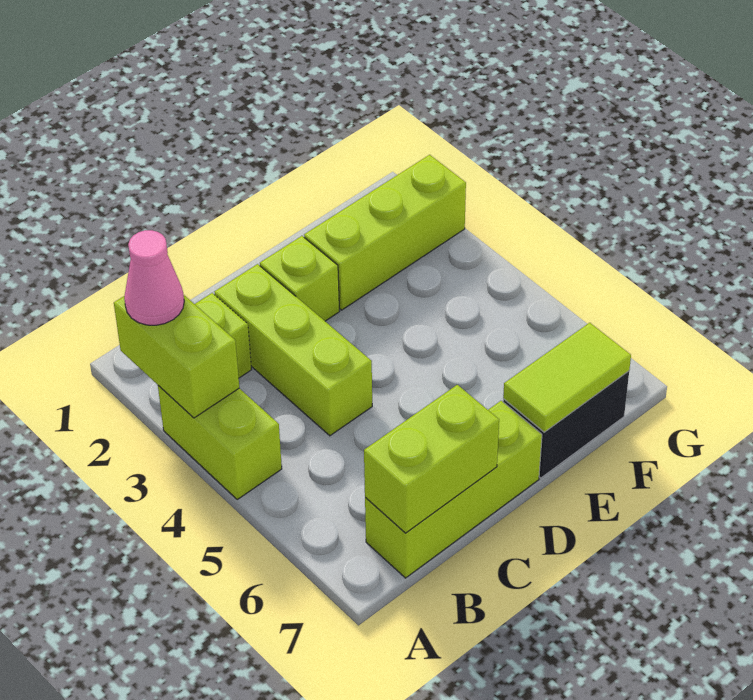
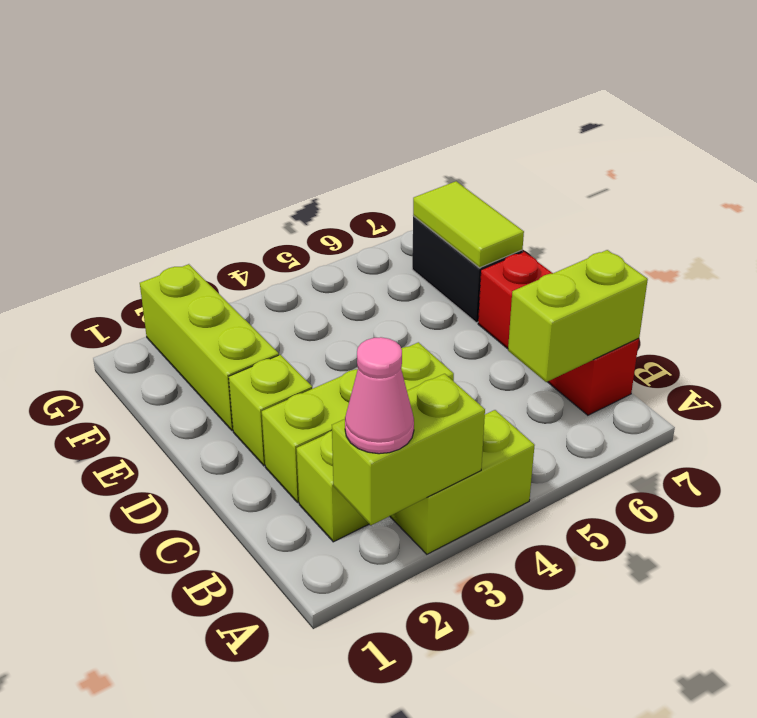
lime brick B7:D7 level 1 -> red brick B7:D7 level 1
lime brick B7:C7 level 2 -> lime brick B6:B7 level 2

